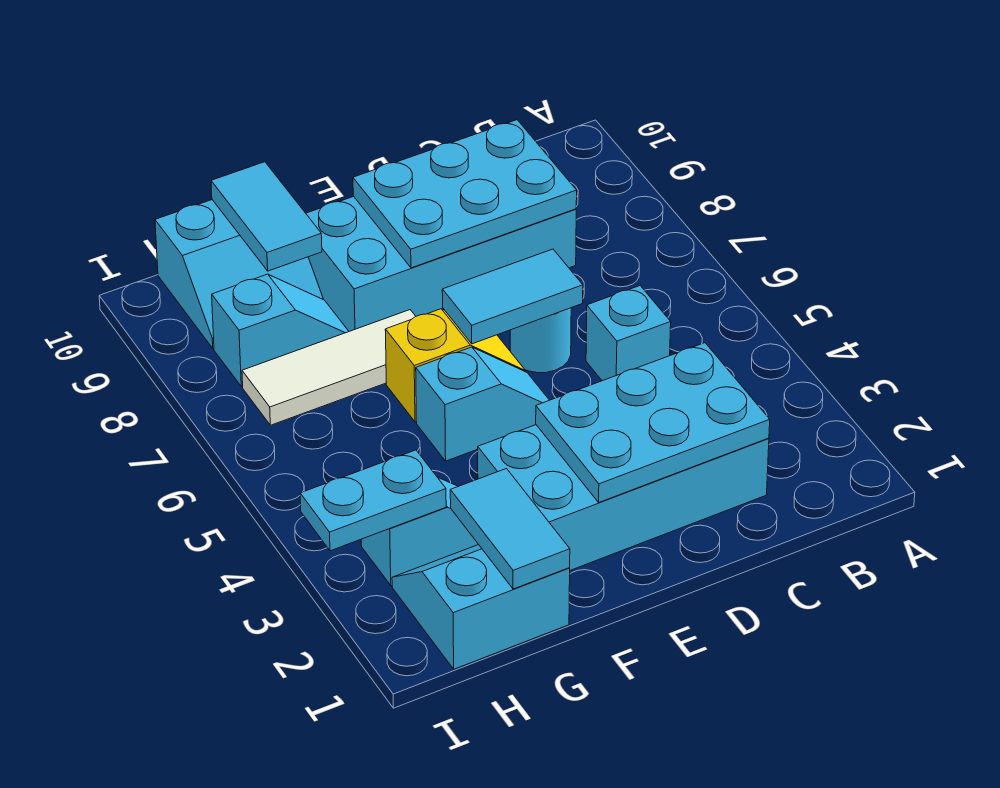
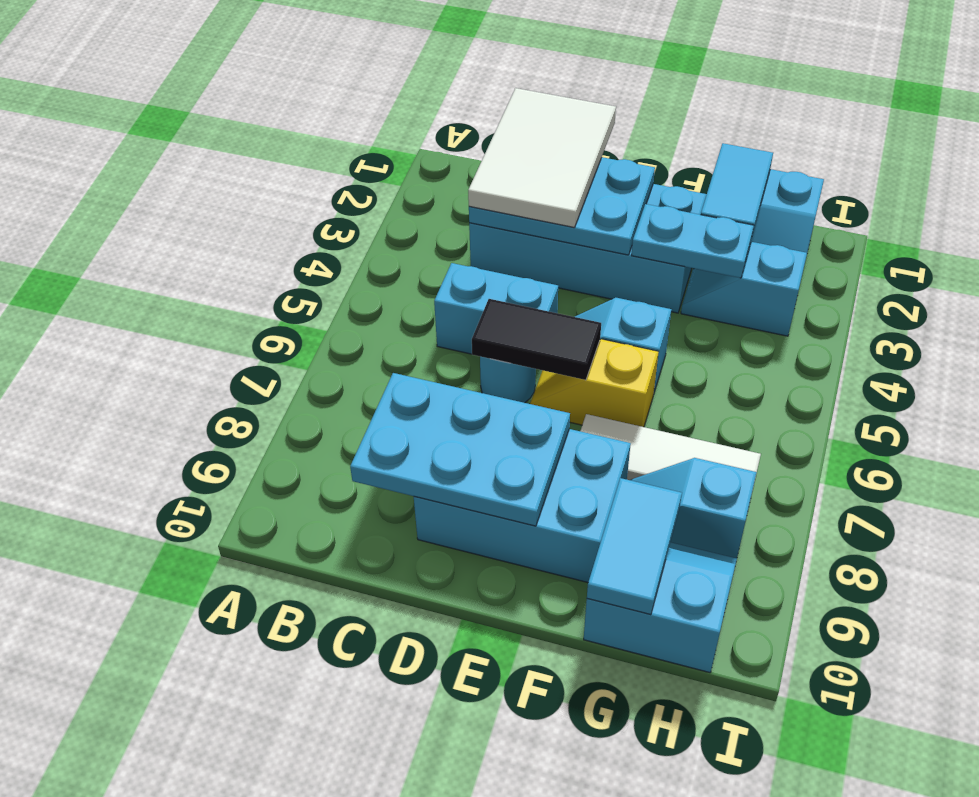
none -> white tile C1:D3 level 3
cyan brick C5 level 1 -> cyan brick C5:D5 level 1
cyan brick C8:F9 level 1 -> cyan brick D8:F9 level 1
cyan tile D6:E6 level 2 -> black tile D6:E6 level 2
cyan plate H3:I3 level 2 -> cyan plate F3:G3 level 2

